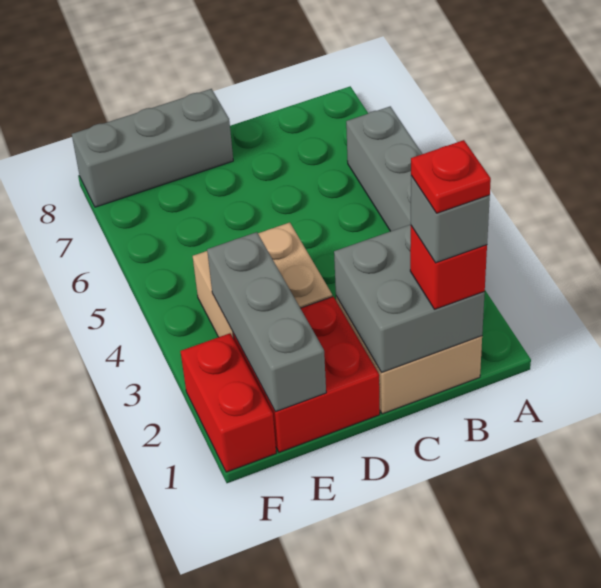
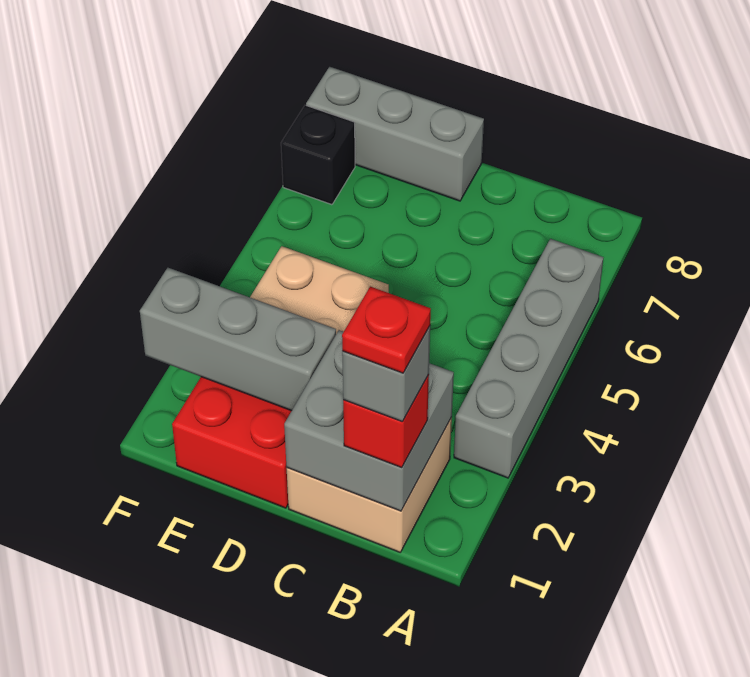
grey brick E1:E3 level 2 -> grey brick D2:F2 level 2
red brick F1:F2 level 1 -> none
none -> black brick F7 level 1

